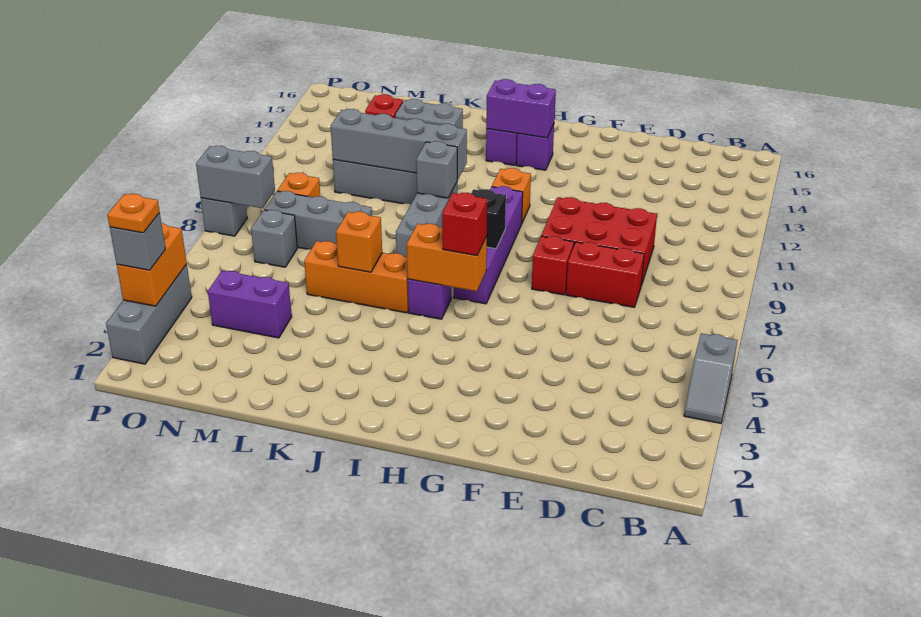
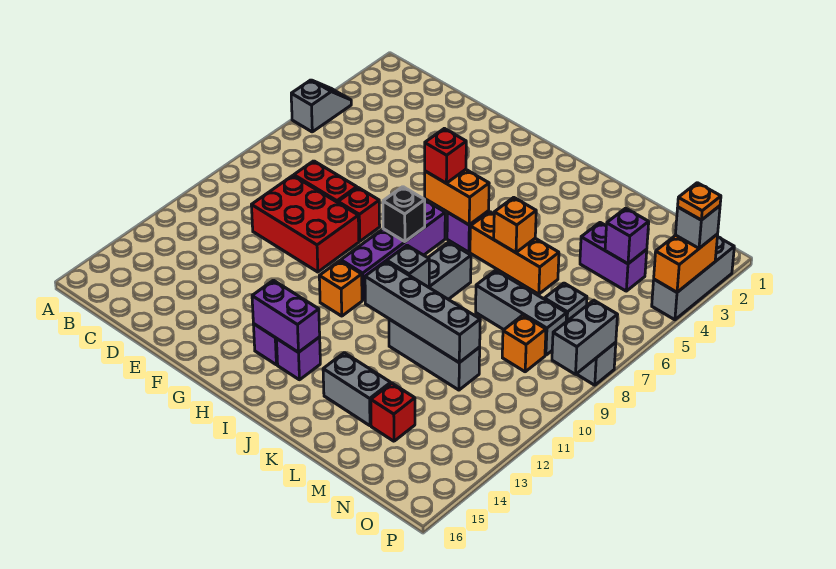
none -> purple brick N4 level 2
grey brick O8:P8 level 2 -> grey brick P8:P9 level 2

